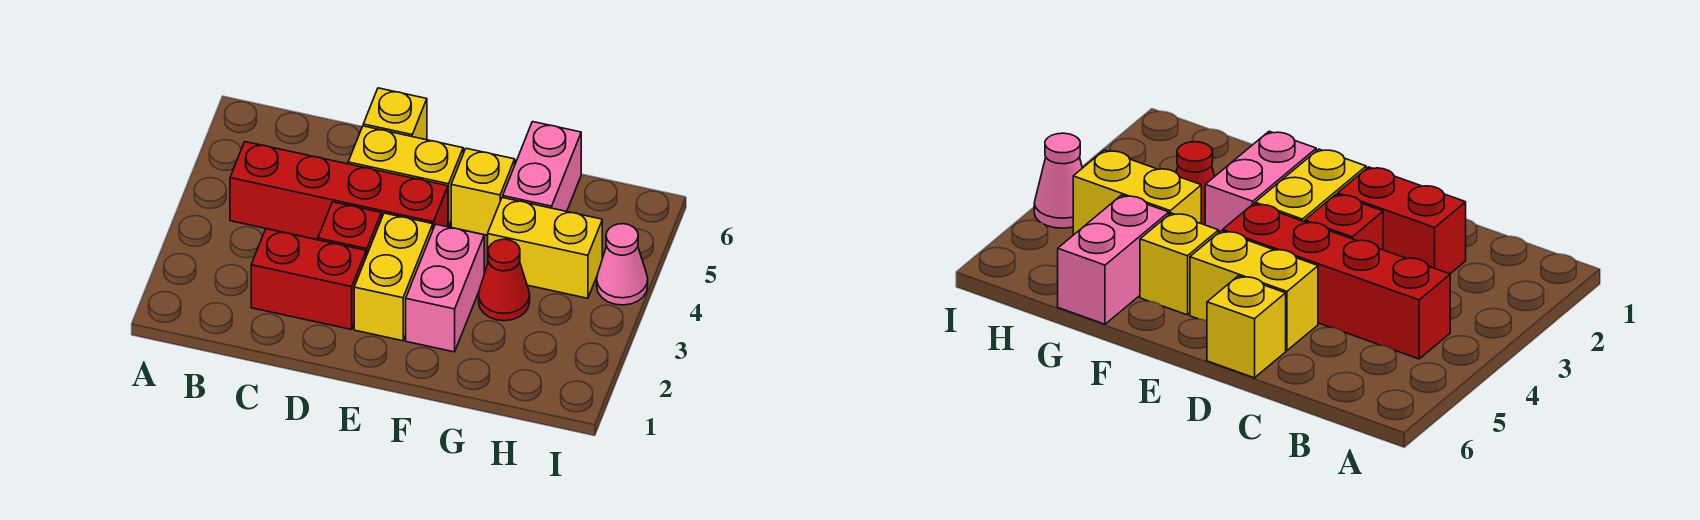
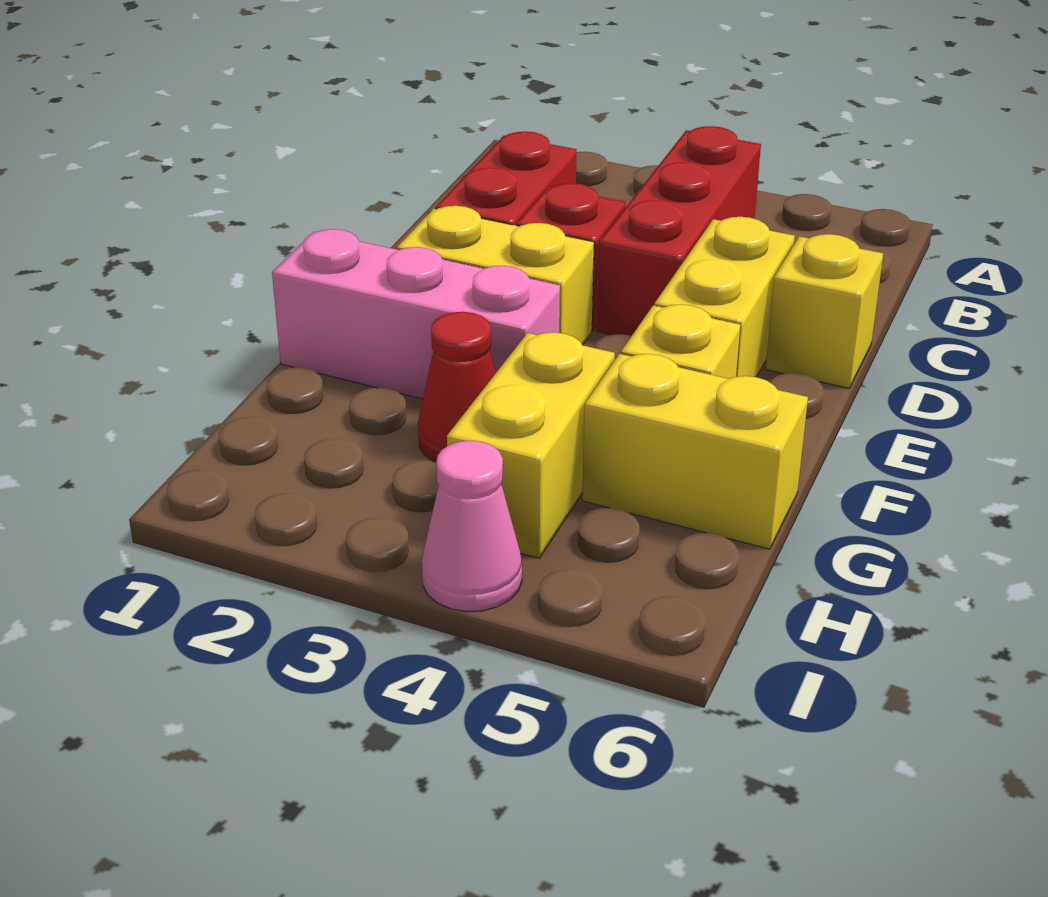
red brick B4:E4 level 1 -> red brick B4:D4 level 1
pink brick F2:F3 level 1 -> pink brick F1:F3 level 1
pink brick G5:G6 level 1 -> yellow brick G5:G6 level 1

